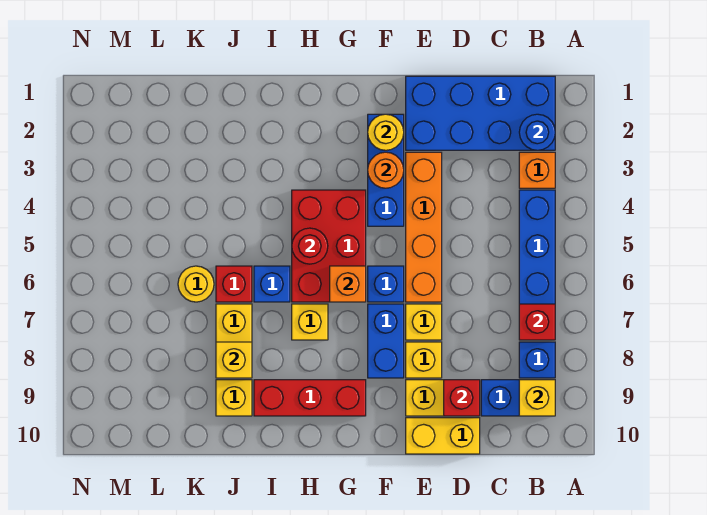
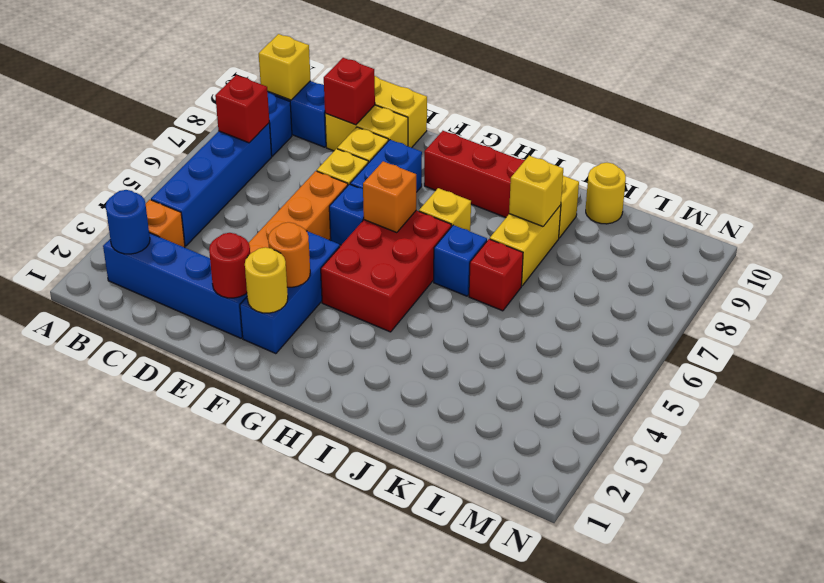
blue brick B1:E2 level 1 -> blue brick B2:E2 level 1
red round brick H5 level 2 -> red round brick E2 level 2
yellow round brick K6 level 1 -> yellow round brick K10 level 1

